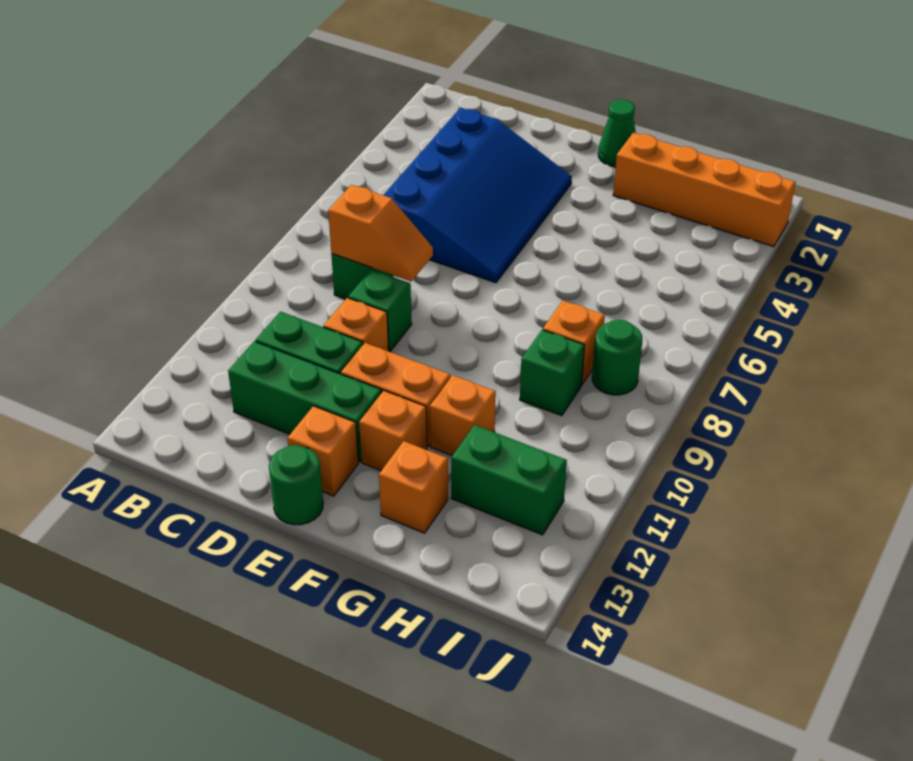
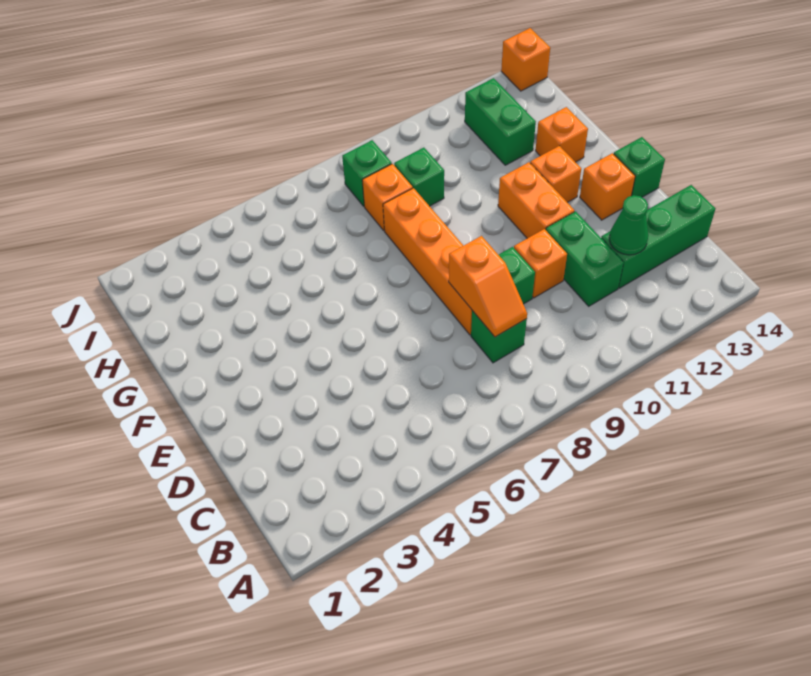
blue slope C3:E6 level 1 top C -> none
orange slope C8:D8 level 2 top C -> orange slope C8:D8 level 2 top D
green brick C12:E12 level 1 -> green brick C12:C14 level 1
green round brick E14 level 1 -> green brick E14 level 1
green cone F1 level 1 -> green cone C12 level 2
orange brick G2:J2 level 1 -> orange brick D8:G8 level 1
orange brick G11 level 1 -> orange brick J14 level 1
green round brick I8 level 1 -> green brick I8 level 1

